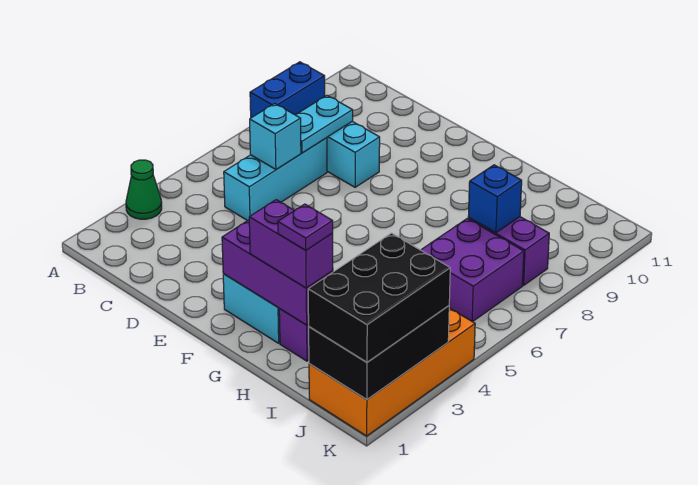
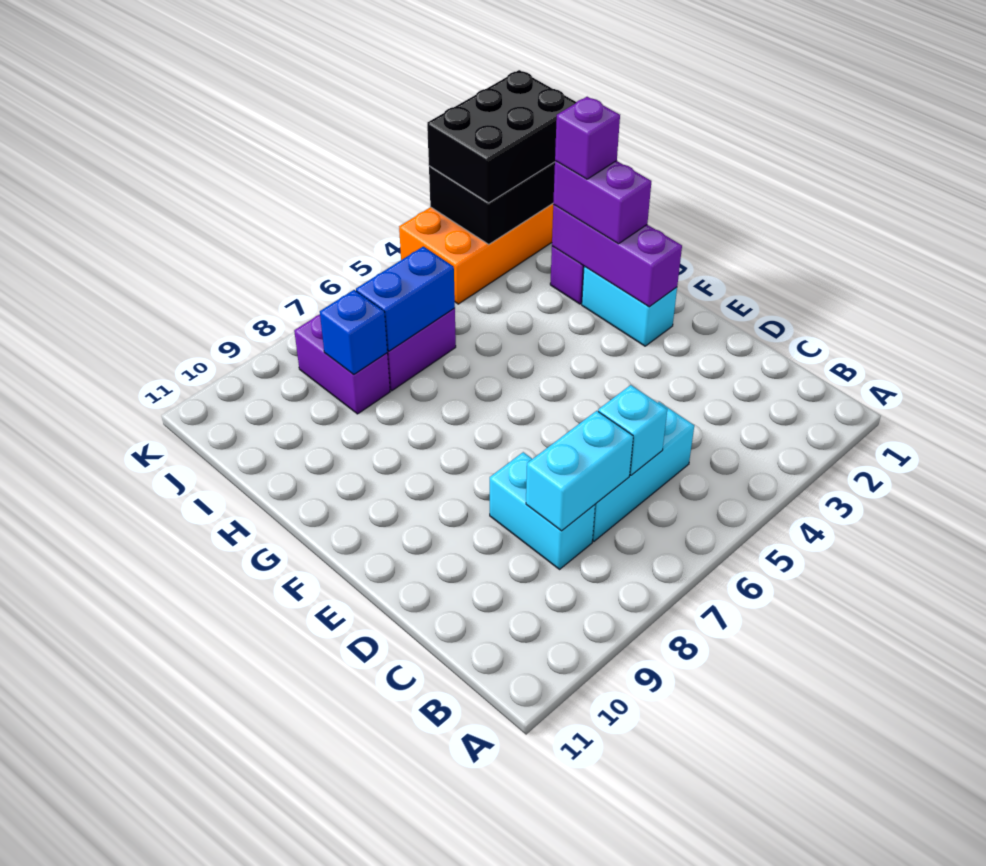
green cone A3 level 1 -> none
blue brick A8:A9 level 1 -> blue brick I6:I7 level 2
cyan plate C7:C8 level 2 -> cyan brick C7:C8 level 2
purple plate H2 level 4 -> purple brick H2 level 4

